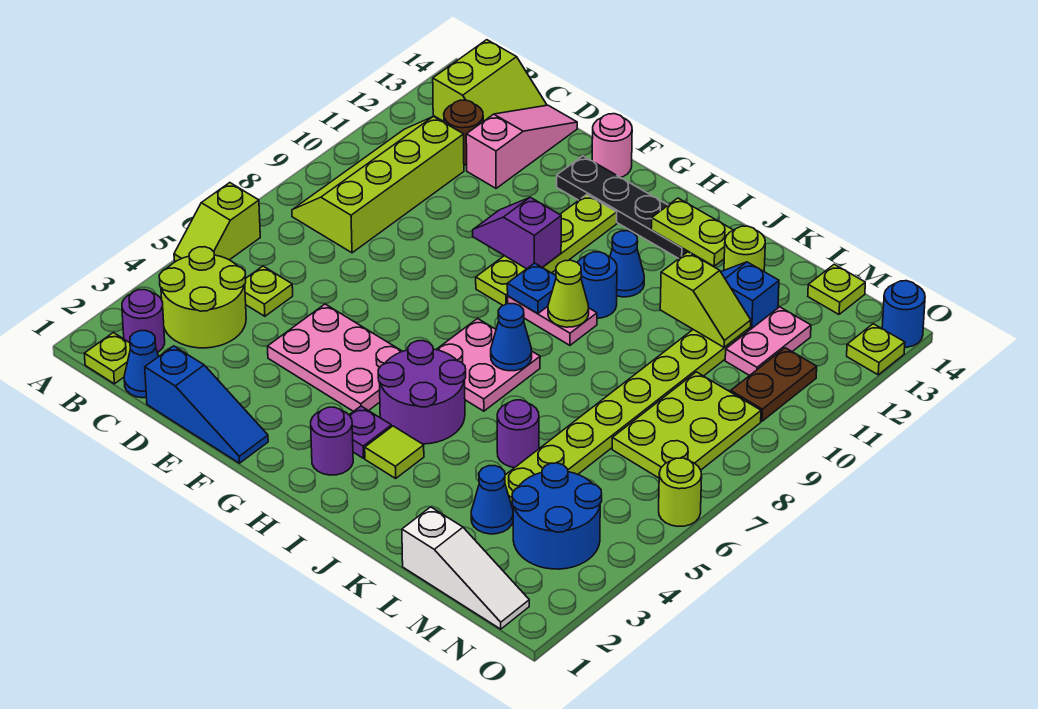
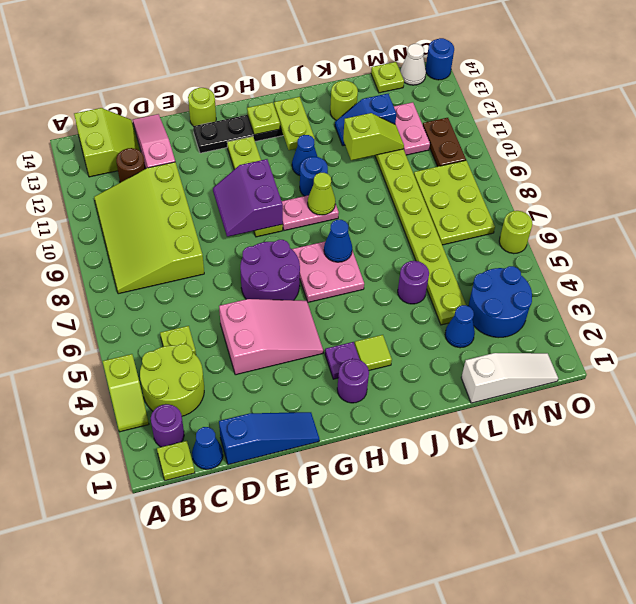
lime slope A5:A6 level 1 top 6 -> lime slope A3:A4 level 1 top 4
lime slope B8:C11 level 1 top C -> lime slope B8:D11 level 1 top D
pink plate E4:G5 level 1 -> pink slope E4:G5 level 1 top E
purple slope F10:G10 level 2 top G -> purple slope F9:G10 level 2 top G
pink round brick F14 level 1 -> lime round brick F14 level 1
purple round brick H4:I5 level 1 -> purple round brick F6:G7 level 1
blue plate H9 level 2 -> none
lime plate I13:J13 level 2 -> lime plate I12:I13 level 2
none -> white cone N14 level 1
lime plate O13 level 1 -> lime plate H13 level 2

